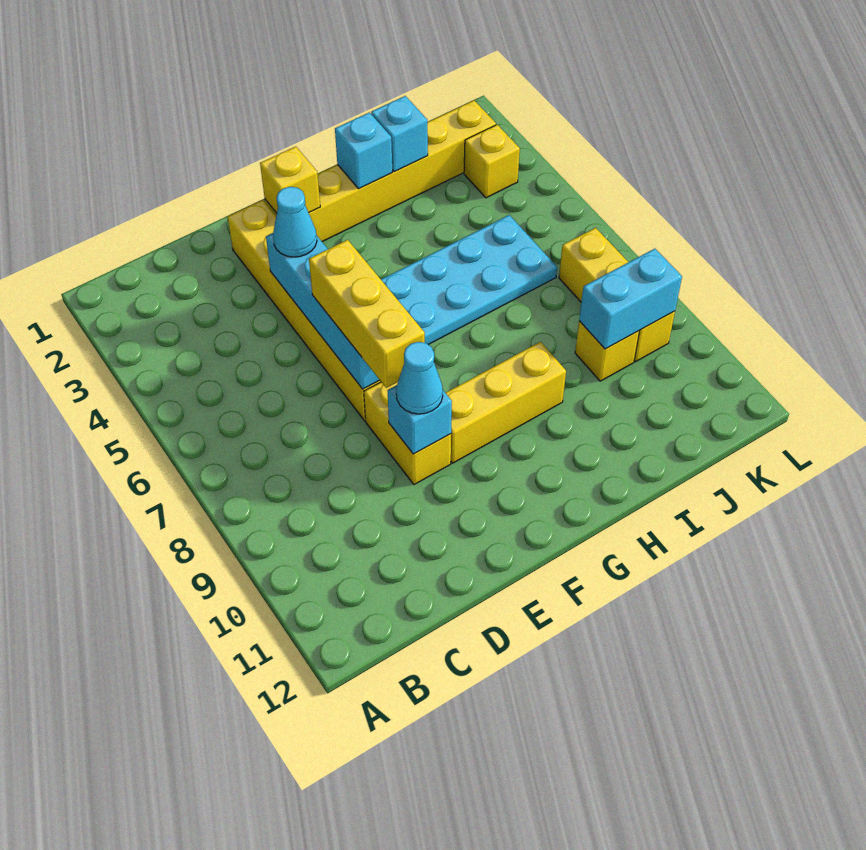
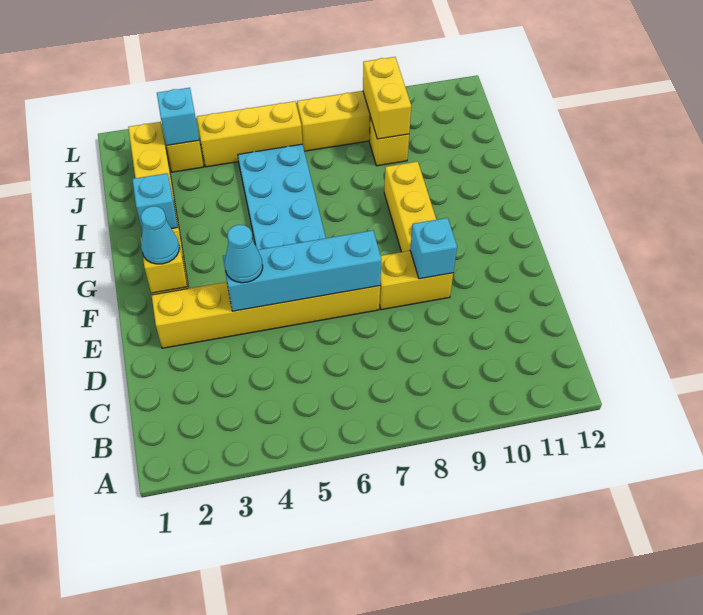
yellow brick E6:E8 level 3 -> yellow brick K4:K6 level 1
cyan cone E9 level 3 -> cyan cone F2 level 3
cyan brick I2 level 2 -> cyan brick K3 level 2
cyan brick J9:K9 level 2 -> yellow brick J9:K9 level 2

